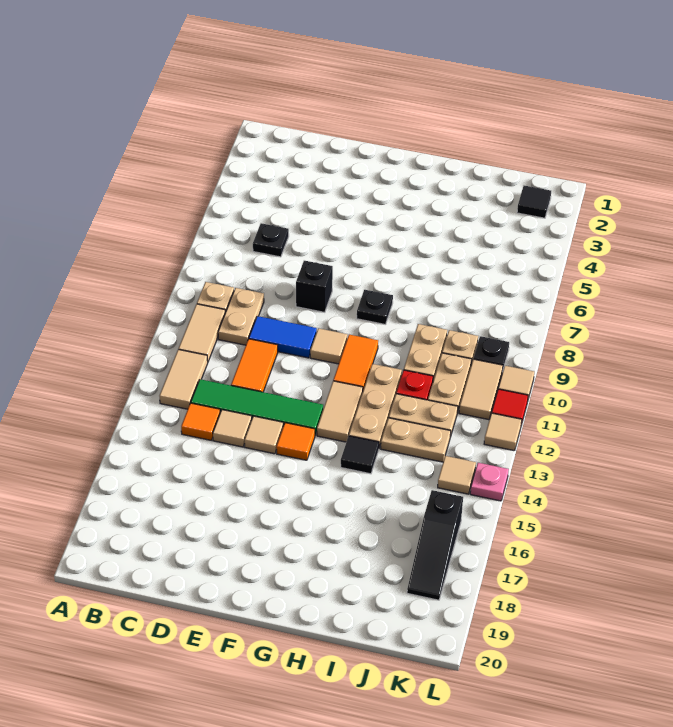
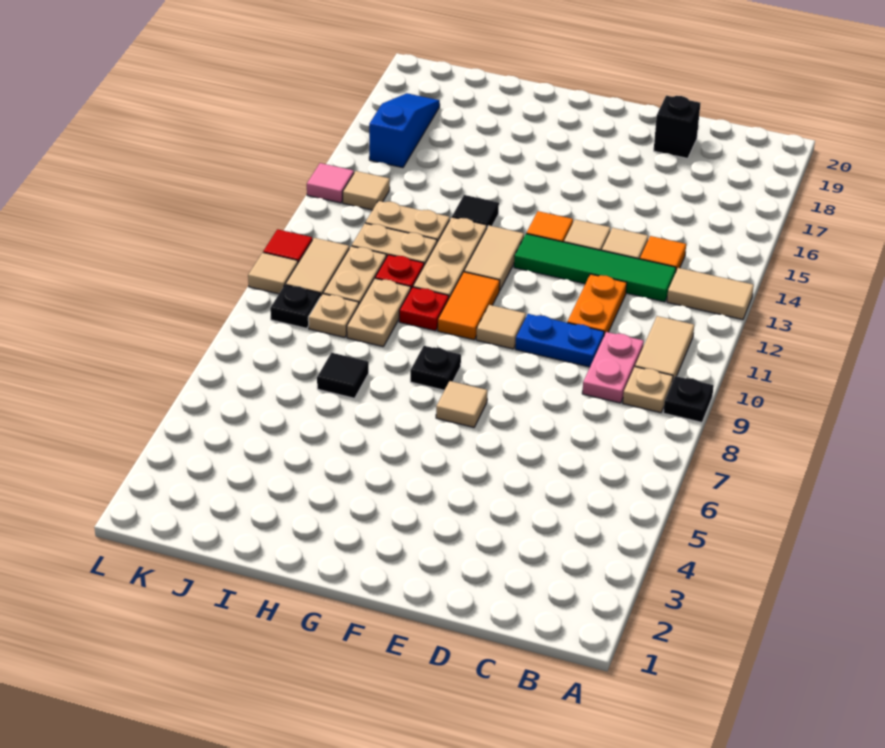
tan tile B12:B13 level 1 -> tan tile A13:B13 level 1
black plate C6 level 1 -> black plate A9 level 1
tan plate C9:C10 level 1 -> pink plate C9:C10 level 1
blue tile D10:E10 level 1 -> blue plate D10:E10 level 1
orange tile D11:D12 level 1 -> orange plate D11:D12 level 1
black brick E8 level 1 -> black brick D19 level 1
none -> red plate H10 level 1
black tile K2 level 1 -> black tile I7 level 1
black slope K16:K18 level 1 top 16 -> blue slope K16:K18 level 1 top 16
tan tile L12 level 1 -> tan tile F7 level 1
pink plate L14 level 1 -> pink tile L14 level 1

